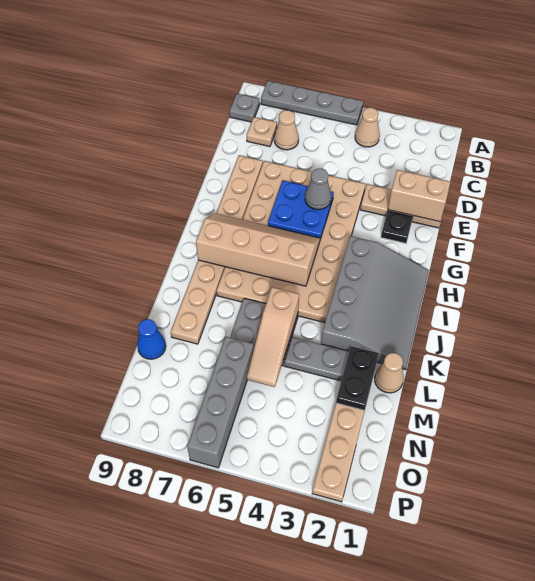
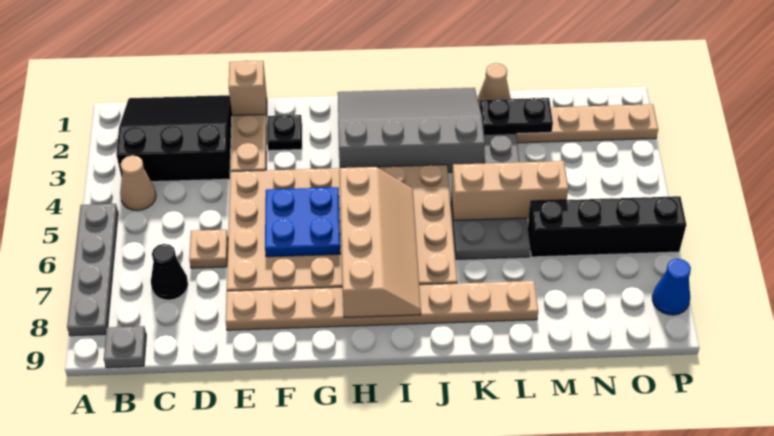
none -> black slope B1:D3 level 1 top 3
tan cone C7 level 1 -> black cone C7 level 1
tan plate C8 level 1 -> tan plate D6 level 1
tan brick E1:E2 level 2 -> tan brick E1 level 2
grey cone F5 level 3 -> none
tan slope H5:I8 level 2 top I -> tan slope H5:I8 level 2 top H
tan slope K5:M5 level 2 top K -> tan brick K5:M5 level 2
grey brick M6:P6 level 1 -> black brick M6:P6 level 1
blue cone M9 level 1 -> blue cone P8 level 1

